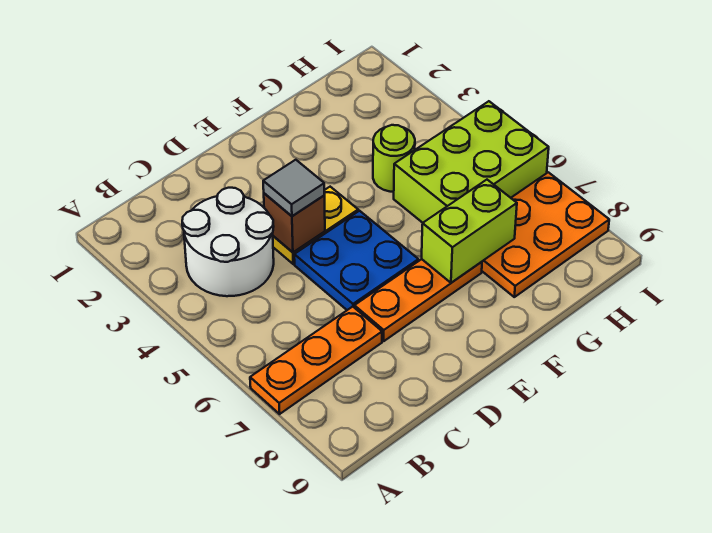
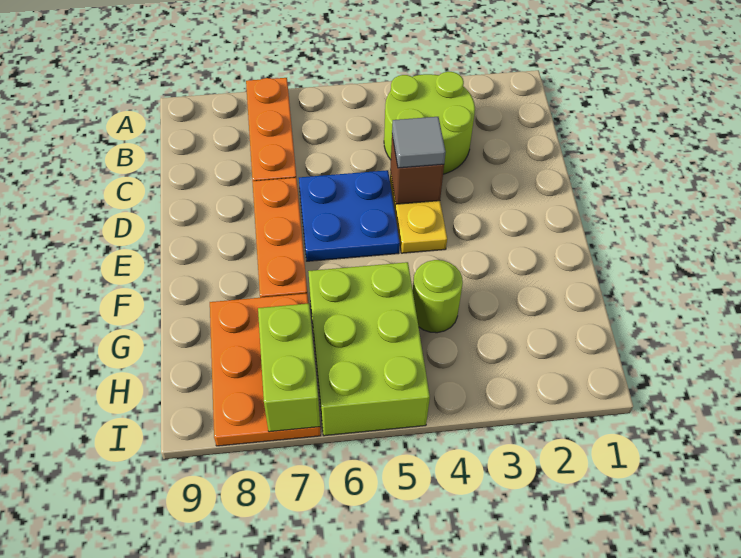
white round brick B3:C4 level 1 -> lime round brick B3:C4 level 1
lime brick F7:G7 level 2 -> lime brick H7:I7 level 2

